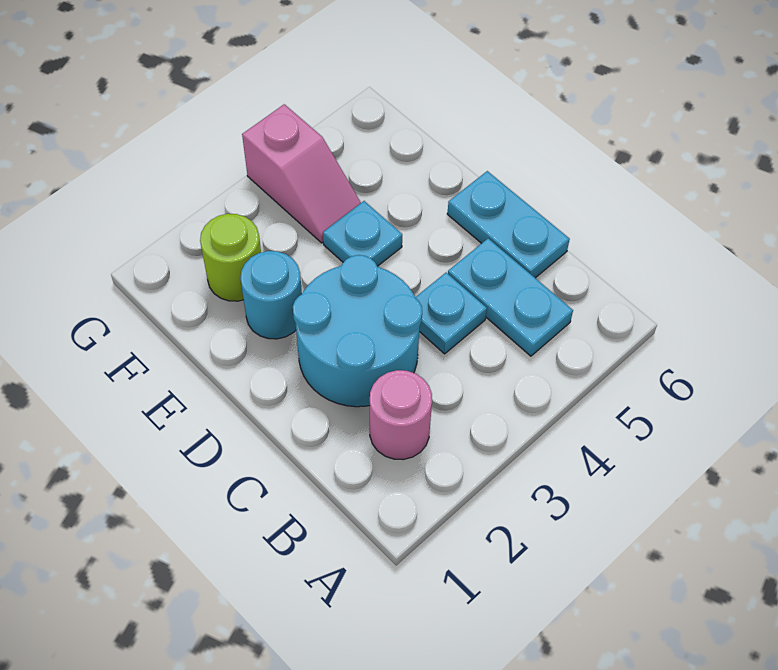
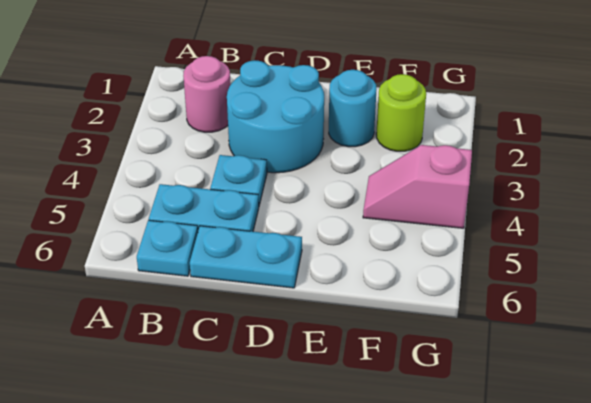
cyan plate E4 level 1 -> cyan plate B6 level 1

